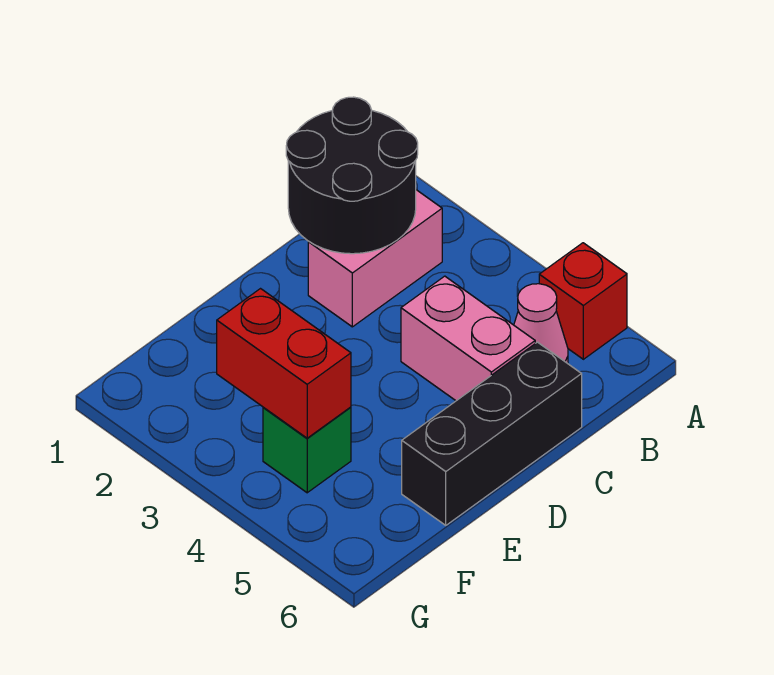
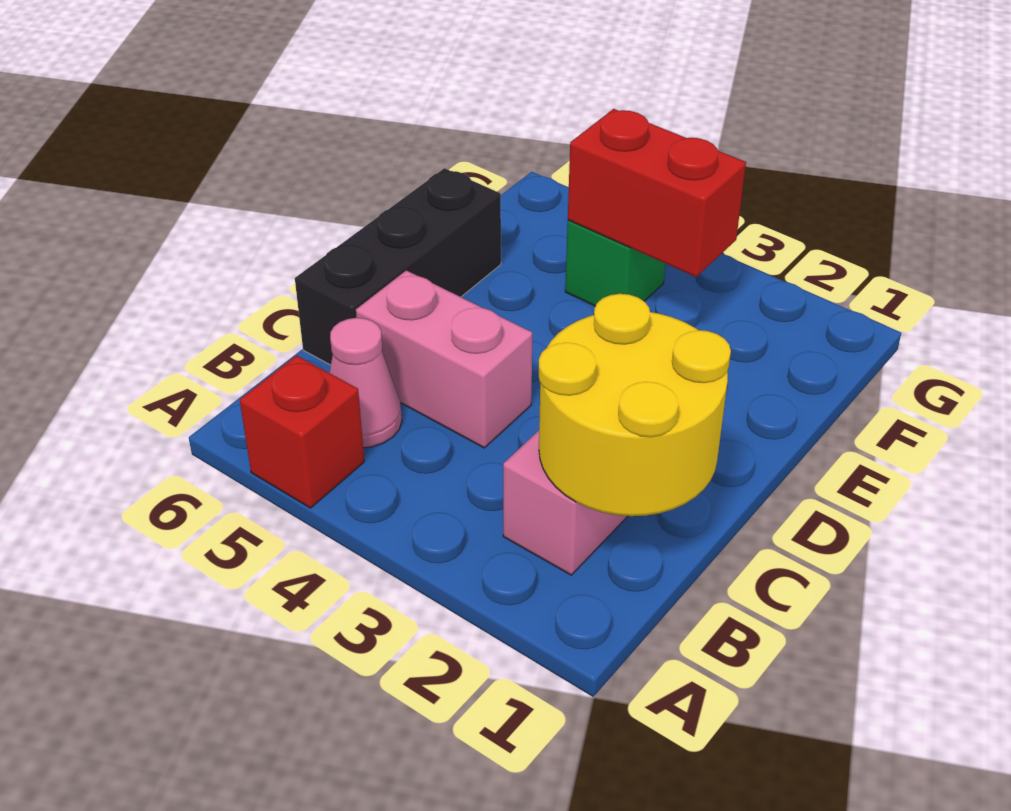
black round brick B1:C2 level 2 -> yellow round brick B1:C2 level 2

